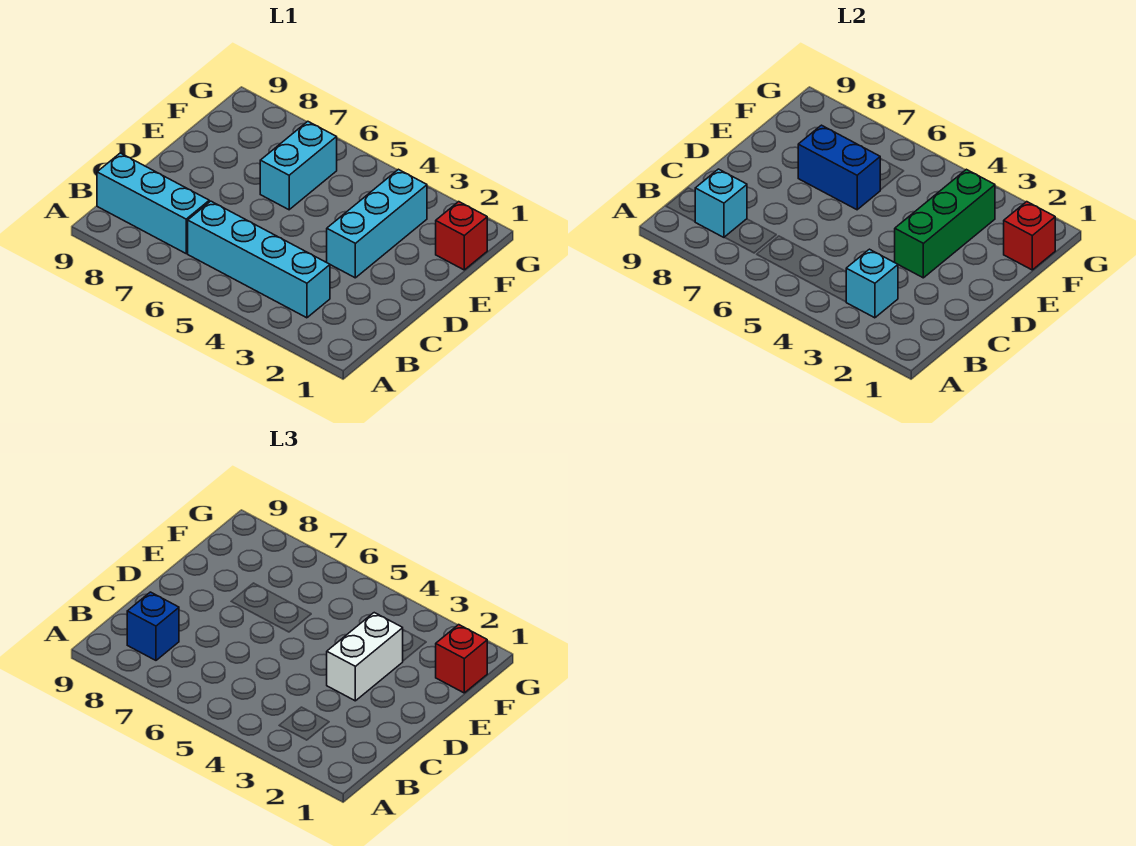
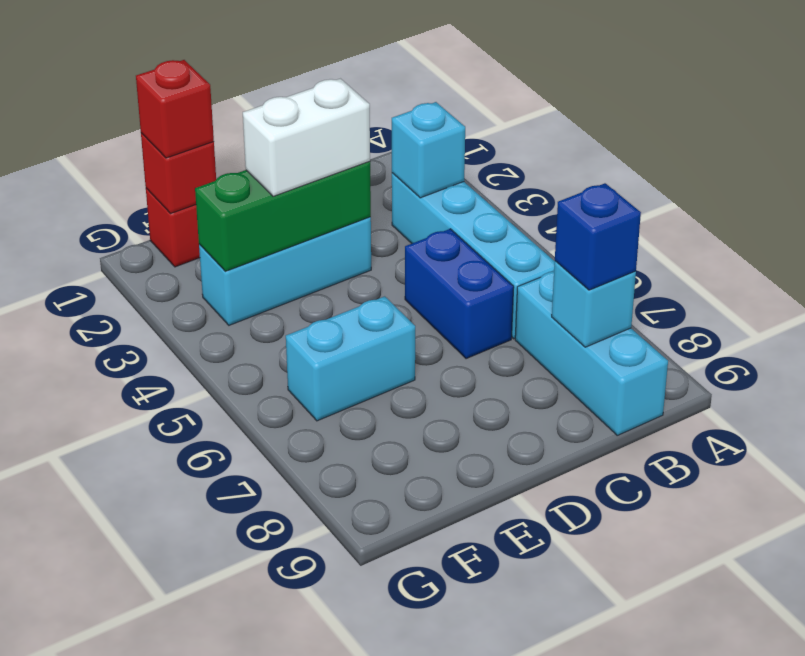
blue brick E6:E7 level 2 -> blue brick C5:C6 level 1

